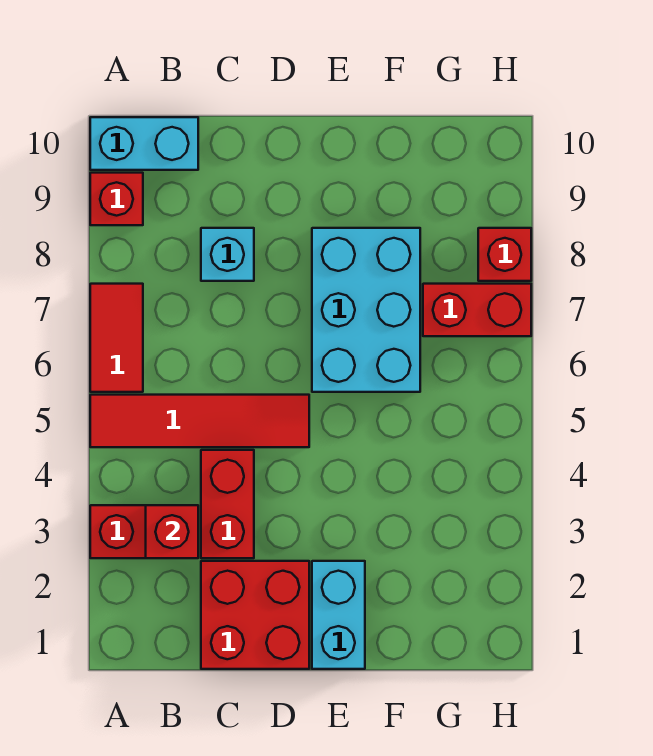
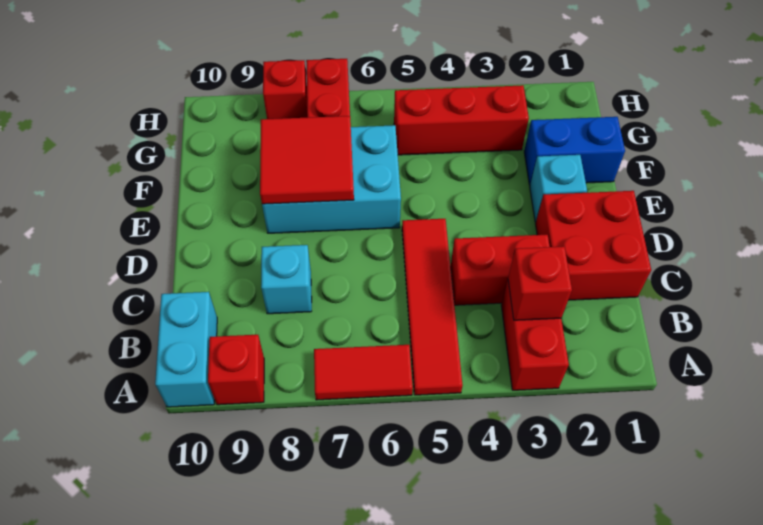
cyan brick E1:E2 level 1 -> cyan brick E2 level 1
none -> red tile E7:F8 level 2
none -> blue brick F1:F2 level 1
none -> red brick G3:G5 level 1

